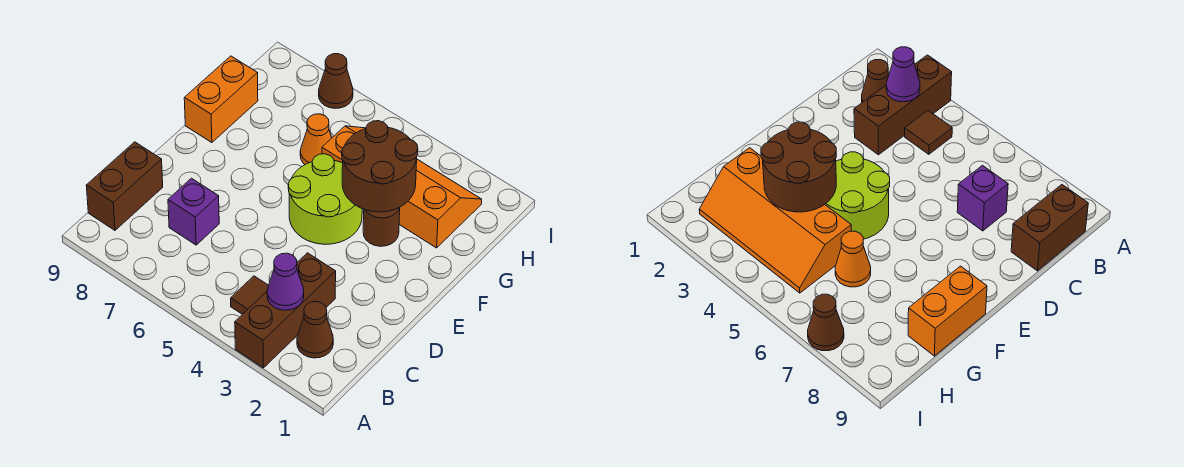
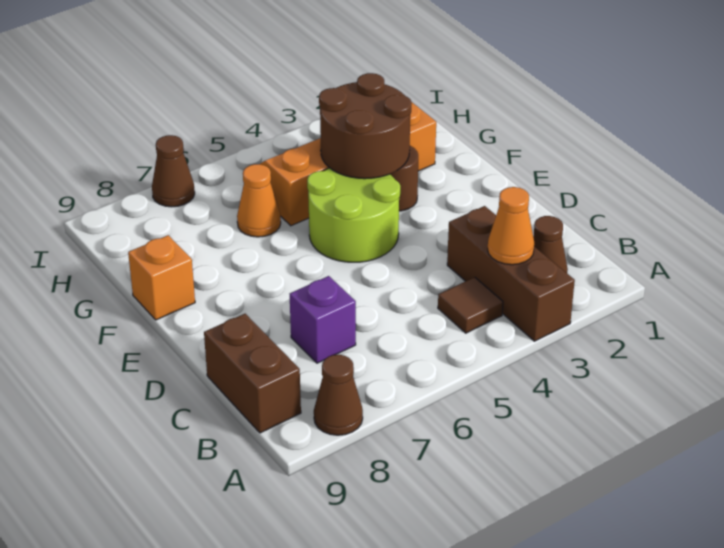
none -> brown cone A8 level 1
purple cone B3 level 2 -> orange cone B3 level 2
orange brick F9:G9 level 1 -> orange brick F9 level 1

